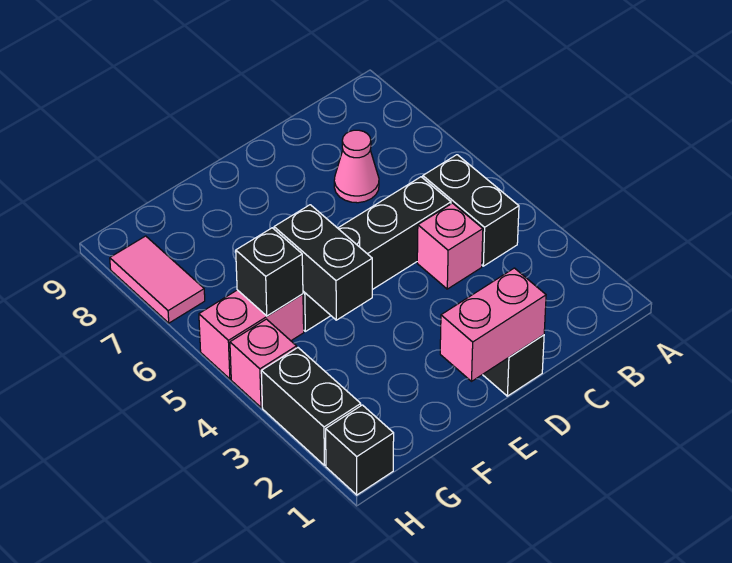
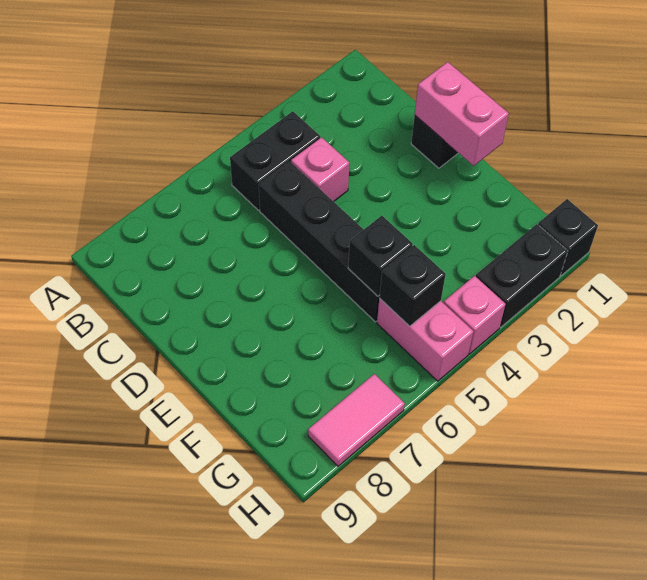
pink cone C7 level 1 -> none
black brick F4:F5 level 2 -> black brick F5 level 2

